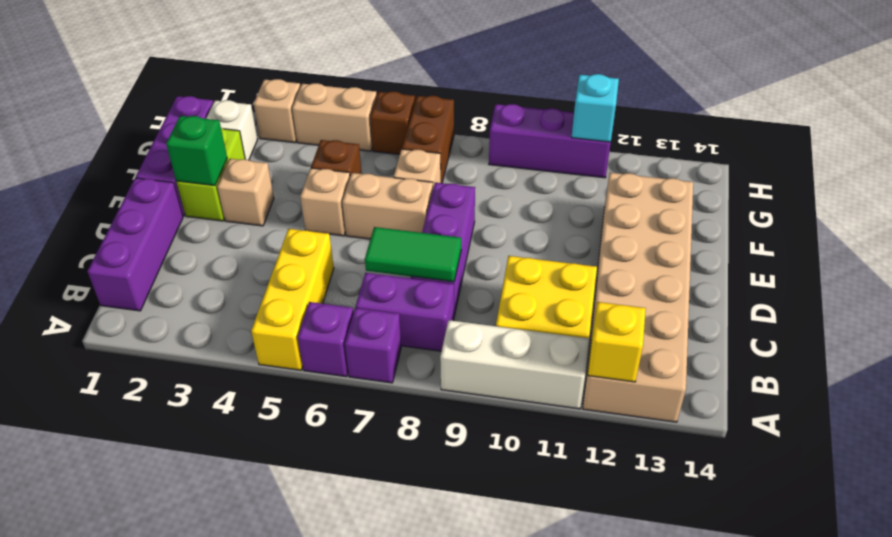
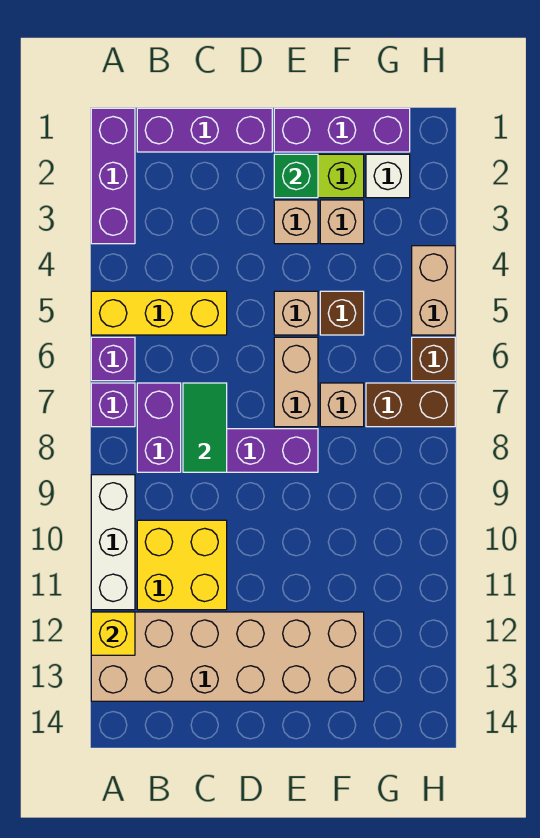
tan brick H3 level 1 -> tan brick F3 level 1
purple brick H9:H11 level 1 -> purple brick A1:A3 level 1
cyan brick H11 level 2 -> none

